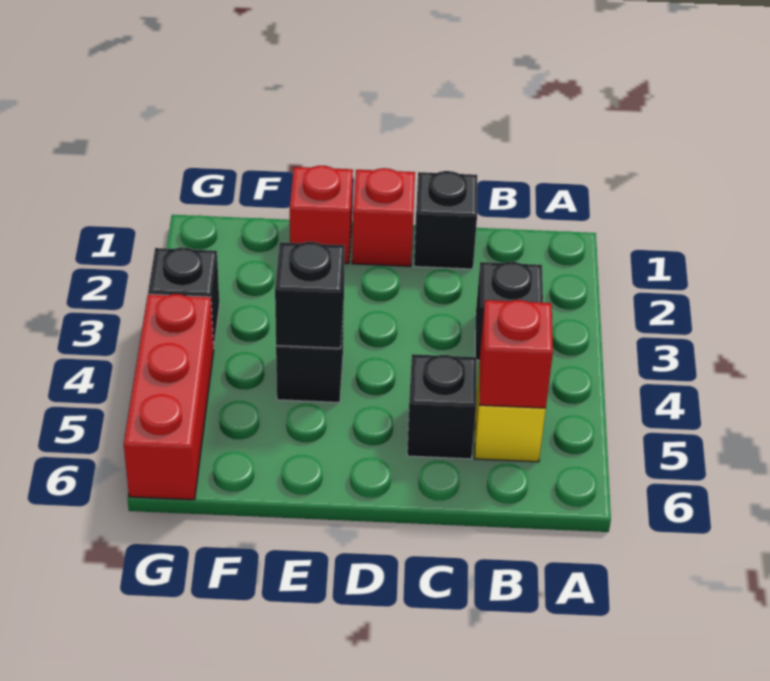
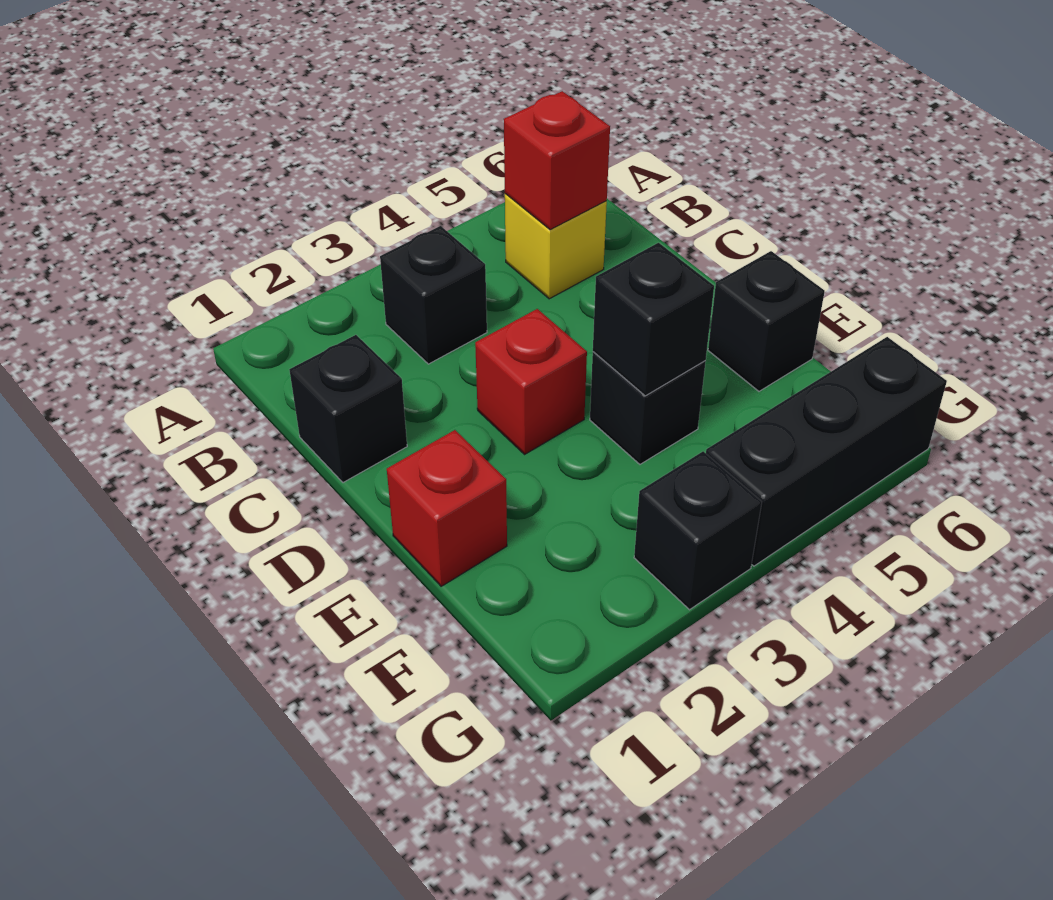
black brick C5 level 1 -> black brick E6 level 1
red brick D1 level 1 -> red brick D3 level 1
red brick G4:G6 level 1 -> black brick G4:G6 level 1

